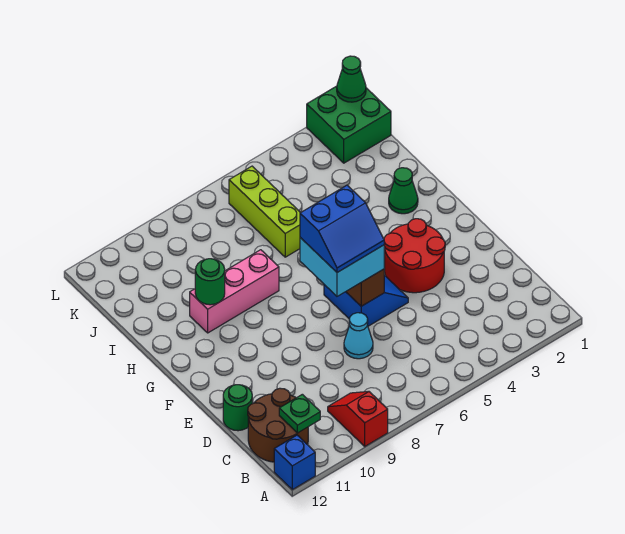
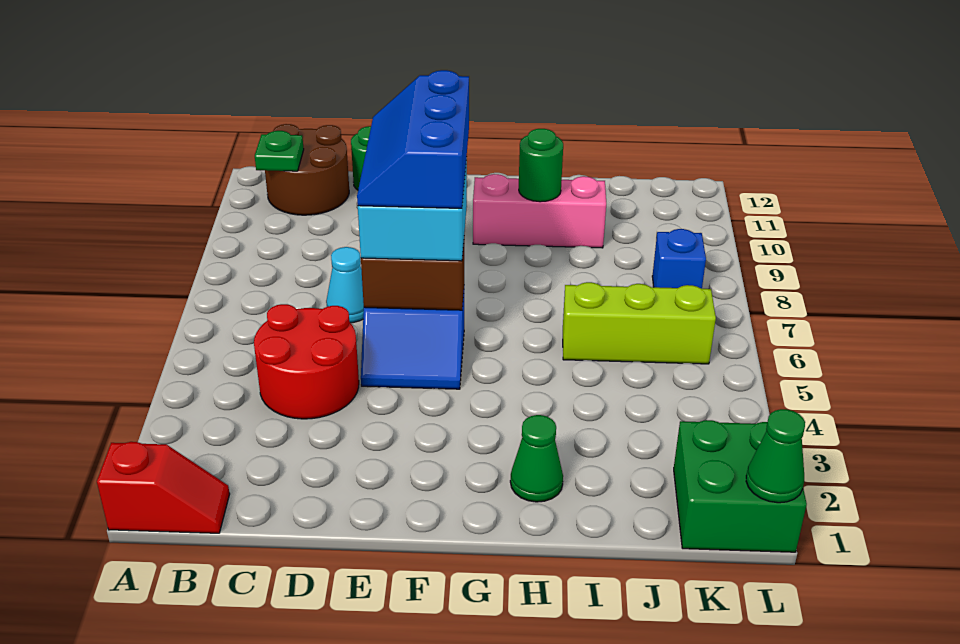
red slope A9:B9 level 1 top A -> red slope A1:B1 level 1 top A
blue brick A12 level 1 -> blue brick K8 level 1
red round brick E3:F4 level 1 -> red round brick C4:D5 level 1
blue slope E6:F7 level 4 top F -> blue slope E6:F8 level 4 top F
pink brick H8:H10 level 1 -> pink brick G10:I10 level 1

